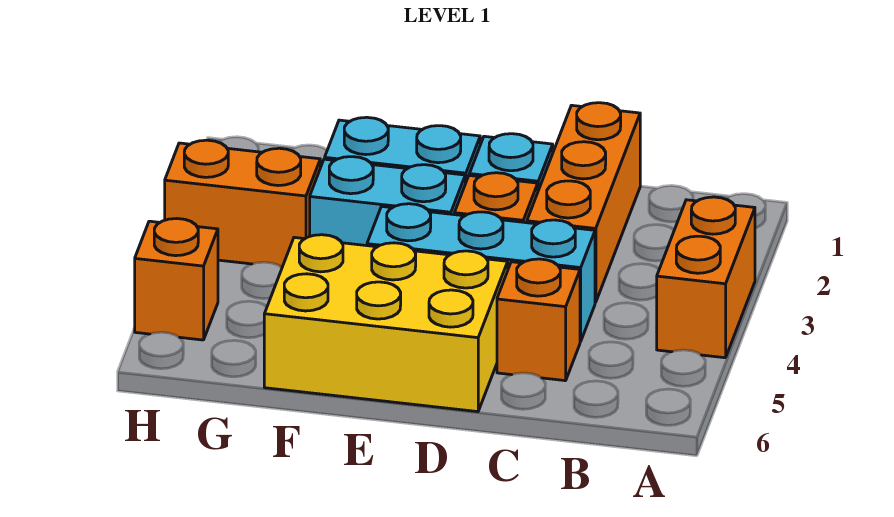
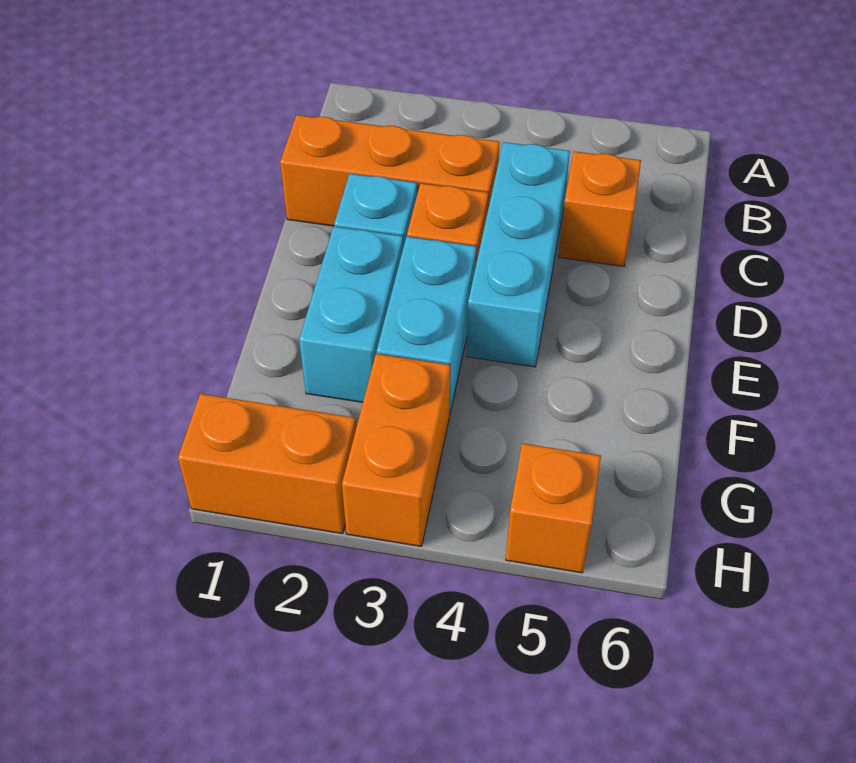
orange brick A3:A4 level 1 -> orange brick H1:H2 level 1
yellow brick D5:F6 level 1 -> none

